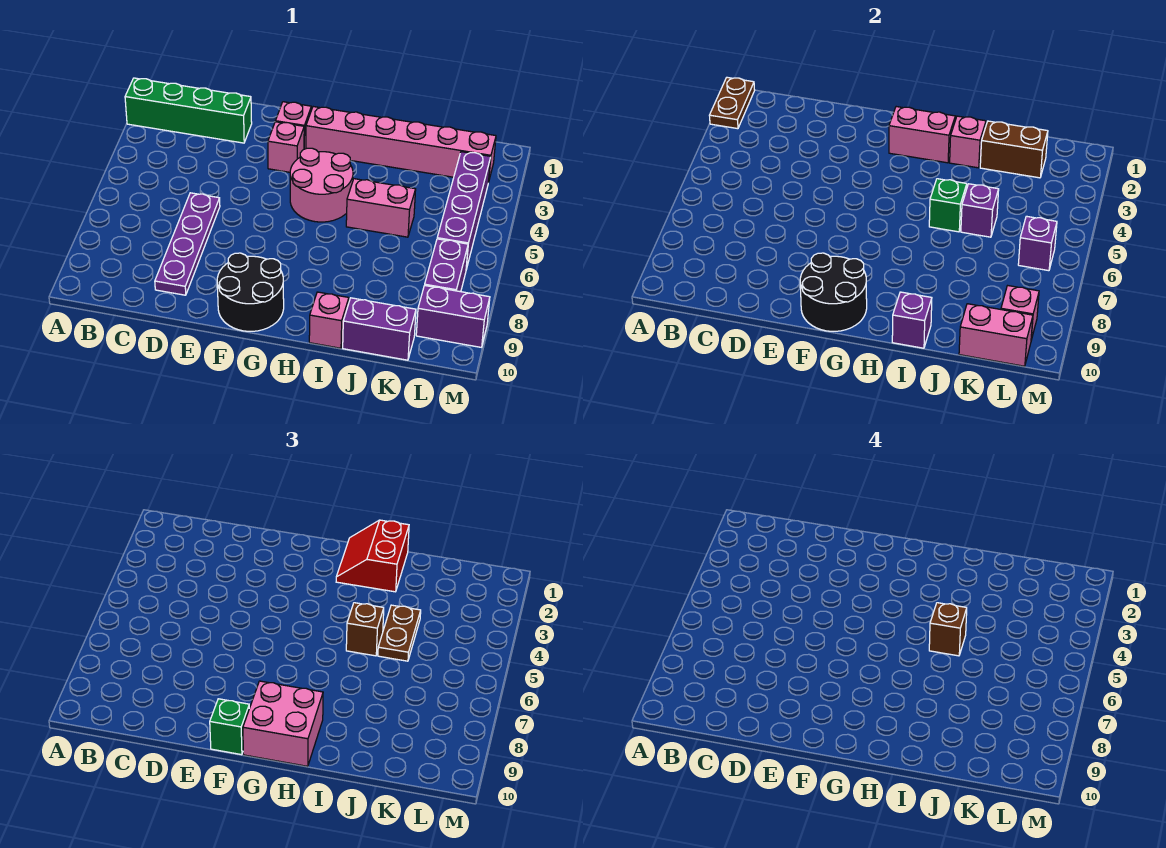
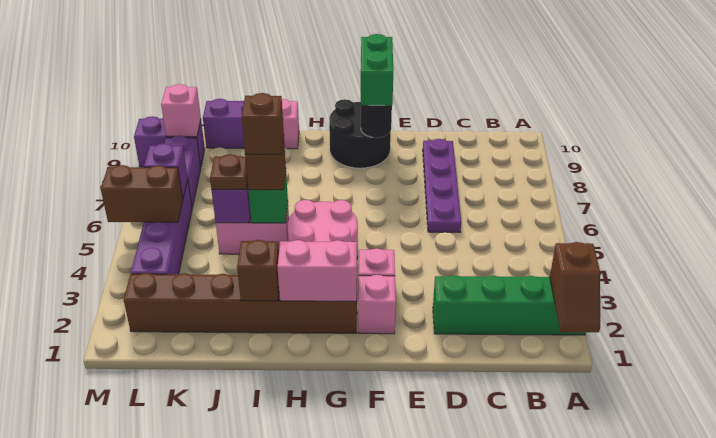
brown plate A1:A2 level 2 -> brown slope A1:A2 level 2 top 2
black round brick F9:G10 level 2 -> black round brick F9 level 2
green brick F10 level 3 -> green brick F9:F10 level 3
pink brick G2:L2 level 1 -> brown brick G2:L2 level 1
pink brick G9:H10 level 3 -> none
red slope H1:I2 level 3 top I -> none
pink brick I2 level 2 -> brown brick I2 level 2
purple brick I10 level 2 -> none
brown brick J2:K2 level 2 -> brown brick L5:M5 level 2
brown plate J4:J5 level 3 -> brown plate J5 level 3
pink brick K10:L10 level 2 -> none

